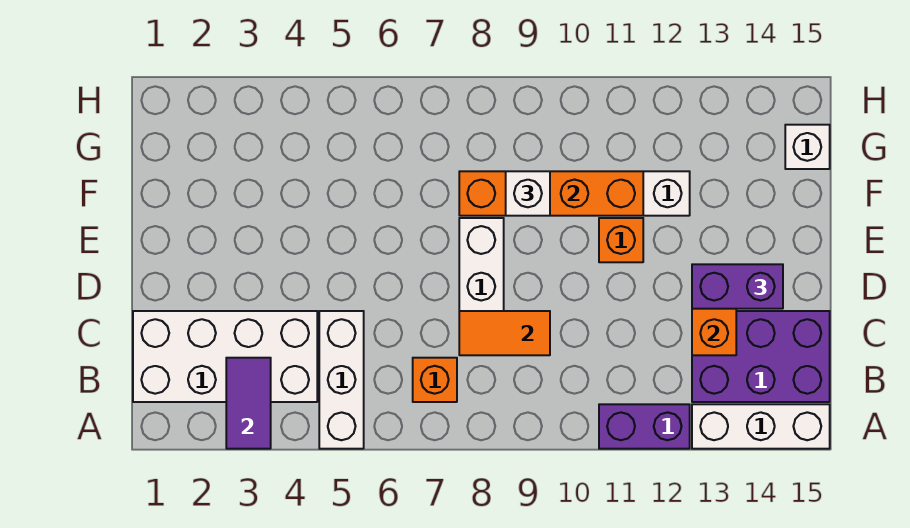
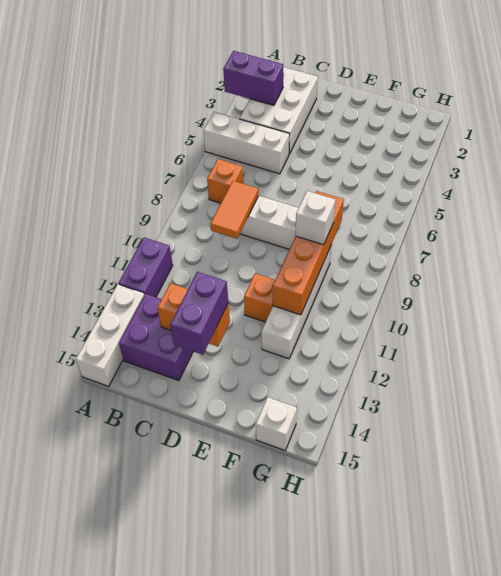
purple tile A3:B3 level 2 -> purple brick A3:B3 level 2
white brick B1:C4 level 1 -> white brick B2:C4 level 1
purple brick B13:C15 level 1 -> purple brick B13:C14 level 1

